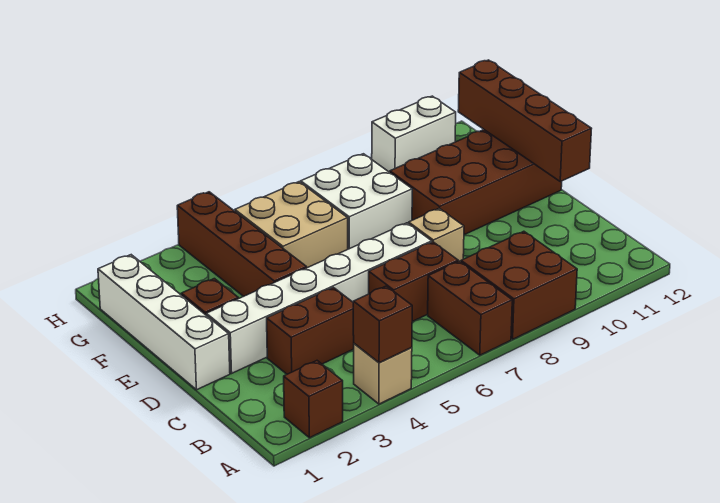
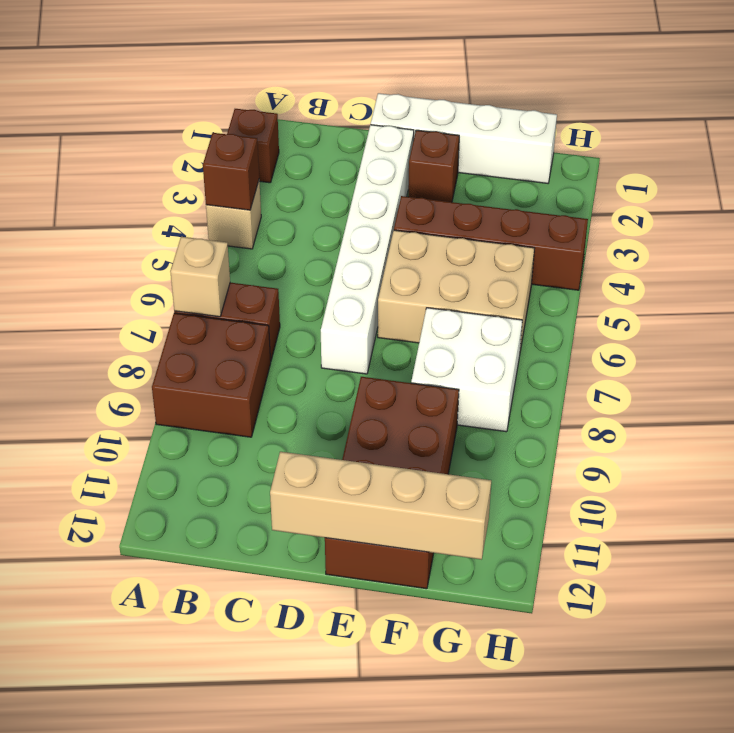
brown brick C3:C4 level 1 -> none
brown brick C6:C7 level 1 -> none
tan brick D8 level 1 -> tan brick A7 level 2
brown brick D12:G12 level 2 -> tan brick D12:G12 level 2
tan brick F5:G6 level 1 -> tan brick E5:G6 level 1
white brick H10:H11 level 1 -> none

